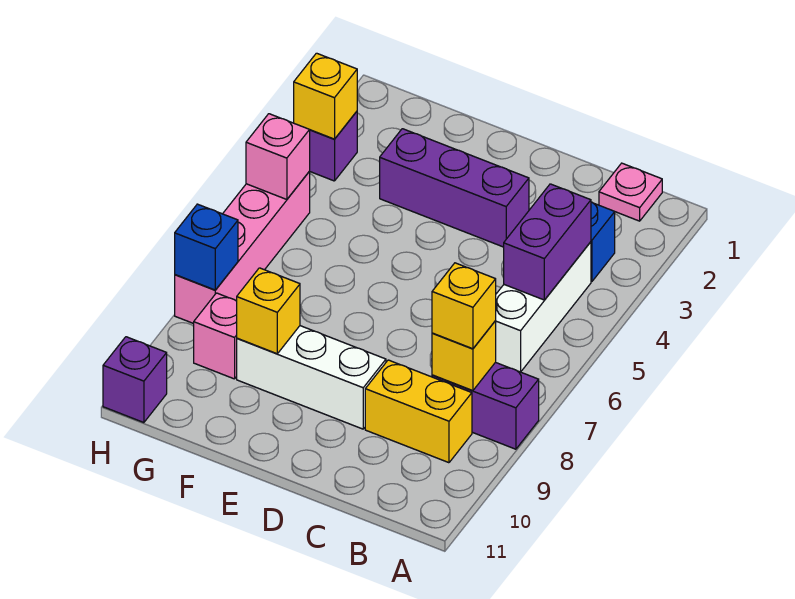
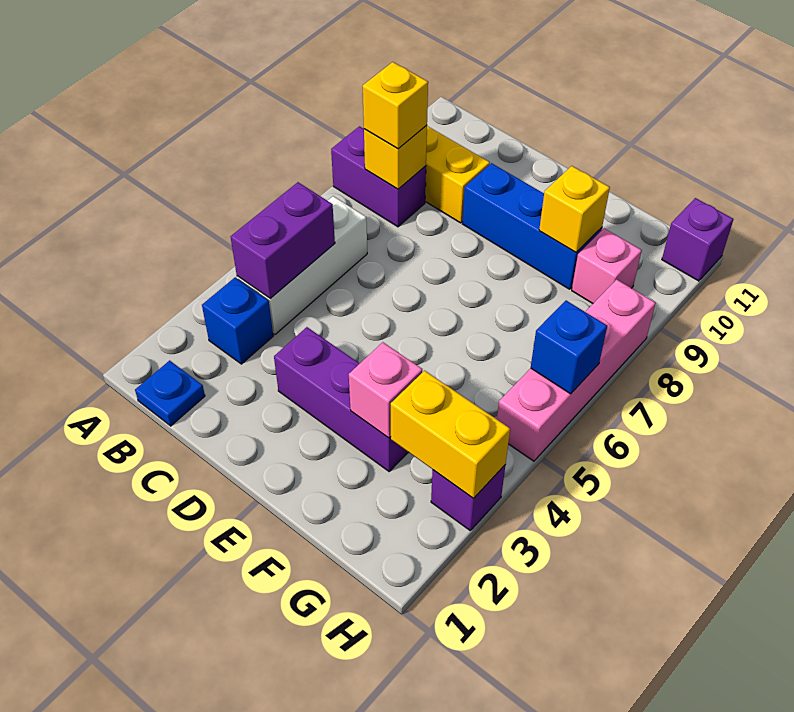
pink plate B1 level 1 -> blue plate B1 level 1
white brick D9:F9 level 1 -> blue brick D9:F9 level 1
yellow brick H3 level 2 -> yellow brick G3:H3 level 2
pink brick H5 level 2 -> pink brick F3 level 2
blue brick H8 level 2 -> blue brick H6 level 2

